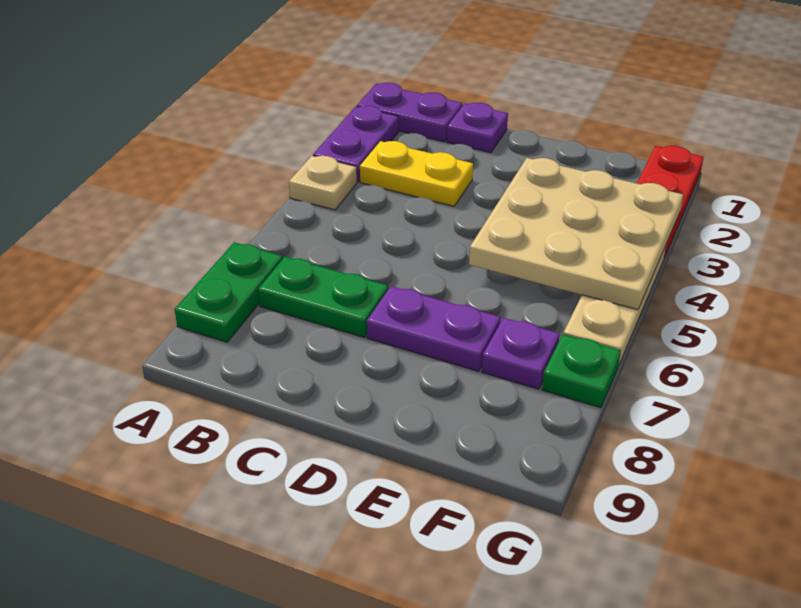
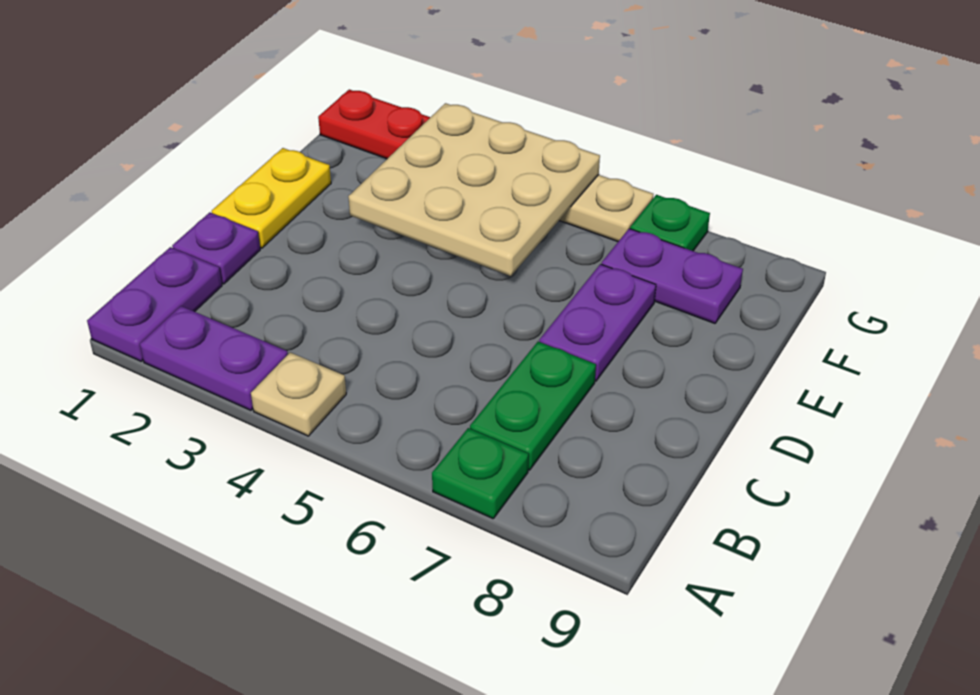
green plate A7:A8 level 1 -> green plate A7 level 1
yellow plate B3:C3 level 1 -> yellow plate D1:E1 level 1
purple plate F7 level 1 -> purple plate F7:F8 level 1

